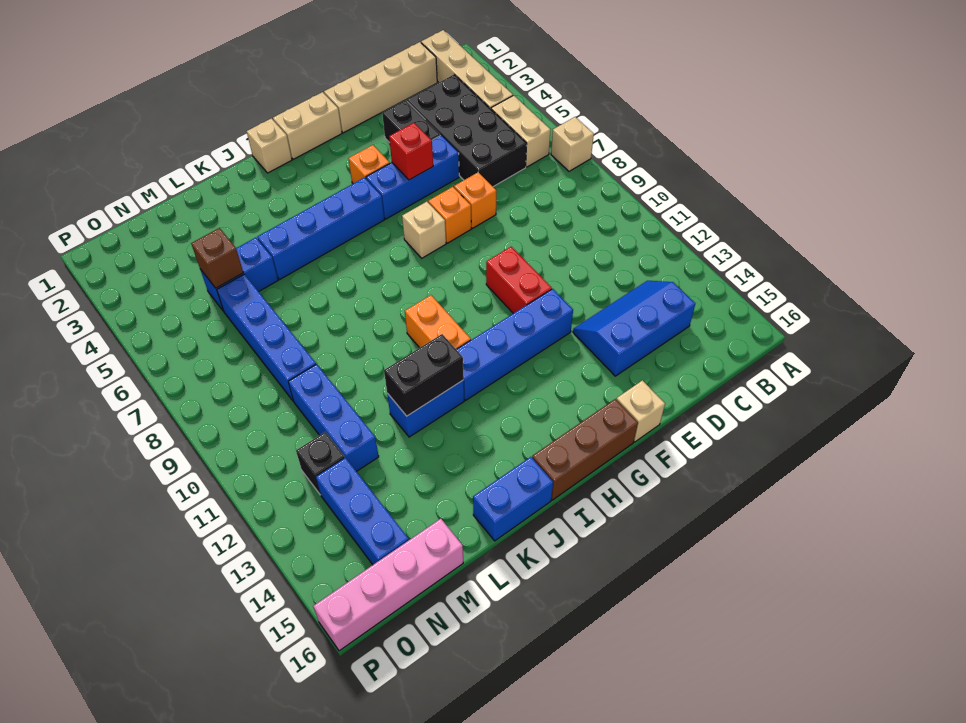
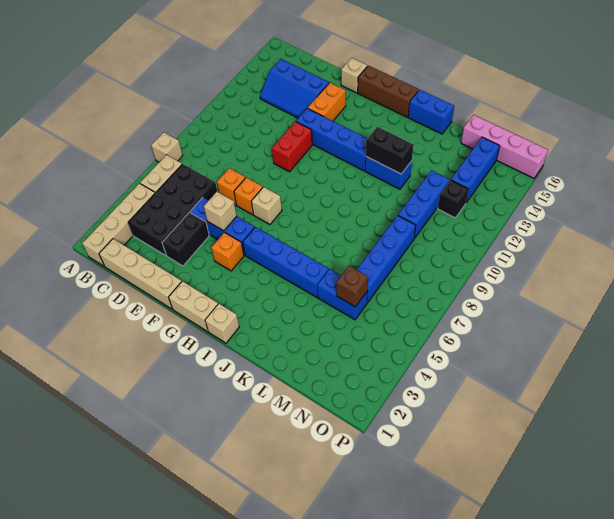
red brick F5 level 2 -> tan brick F5 level 2
orange brick I10:I11 level 1 -> orange brick F13:F14 level 1

